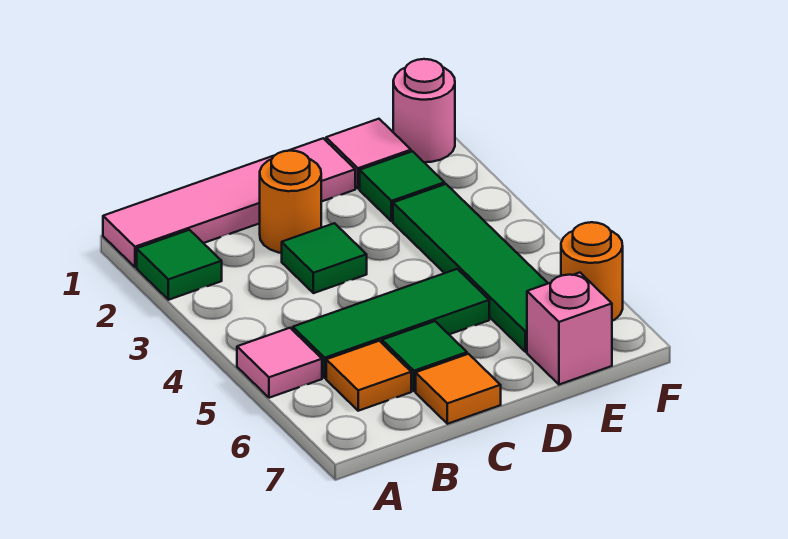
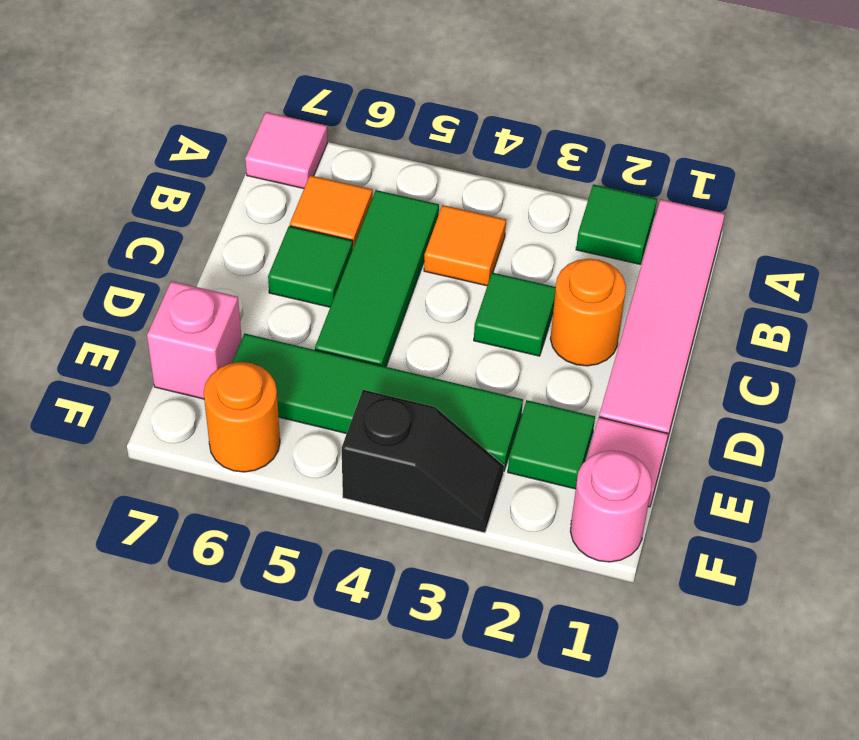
pink tile A5 level 1 -> pink tile A7 level 1
orange tile C7 level 1 -> orange tile B4 level 1
none -> black slope F3:F4 level 1 top 4

